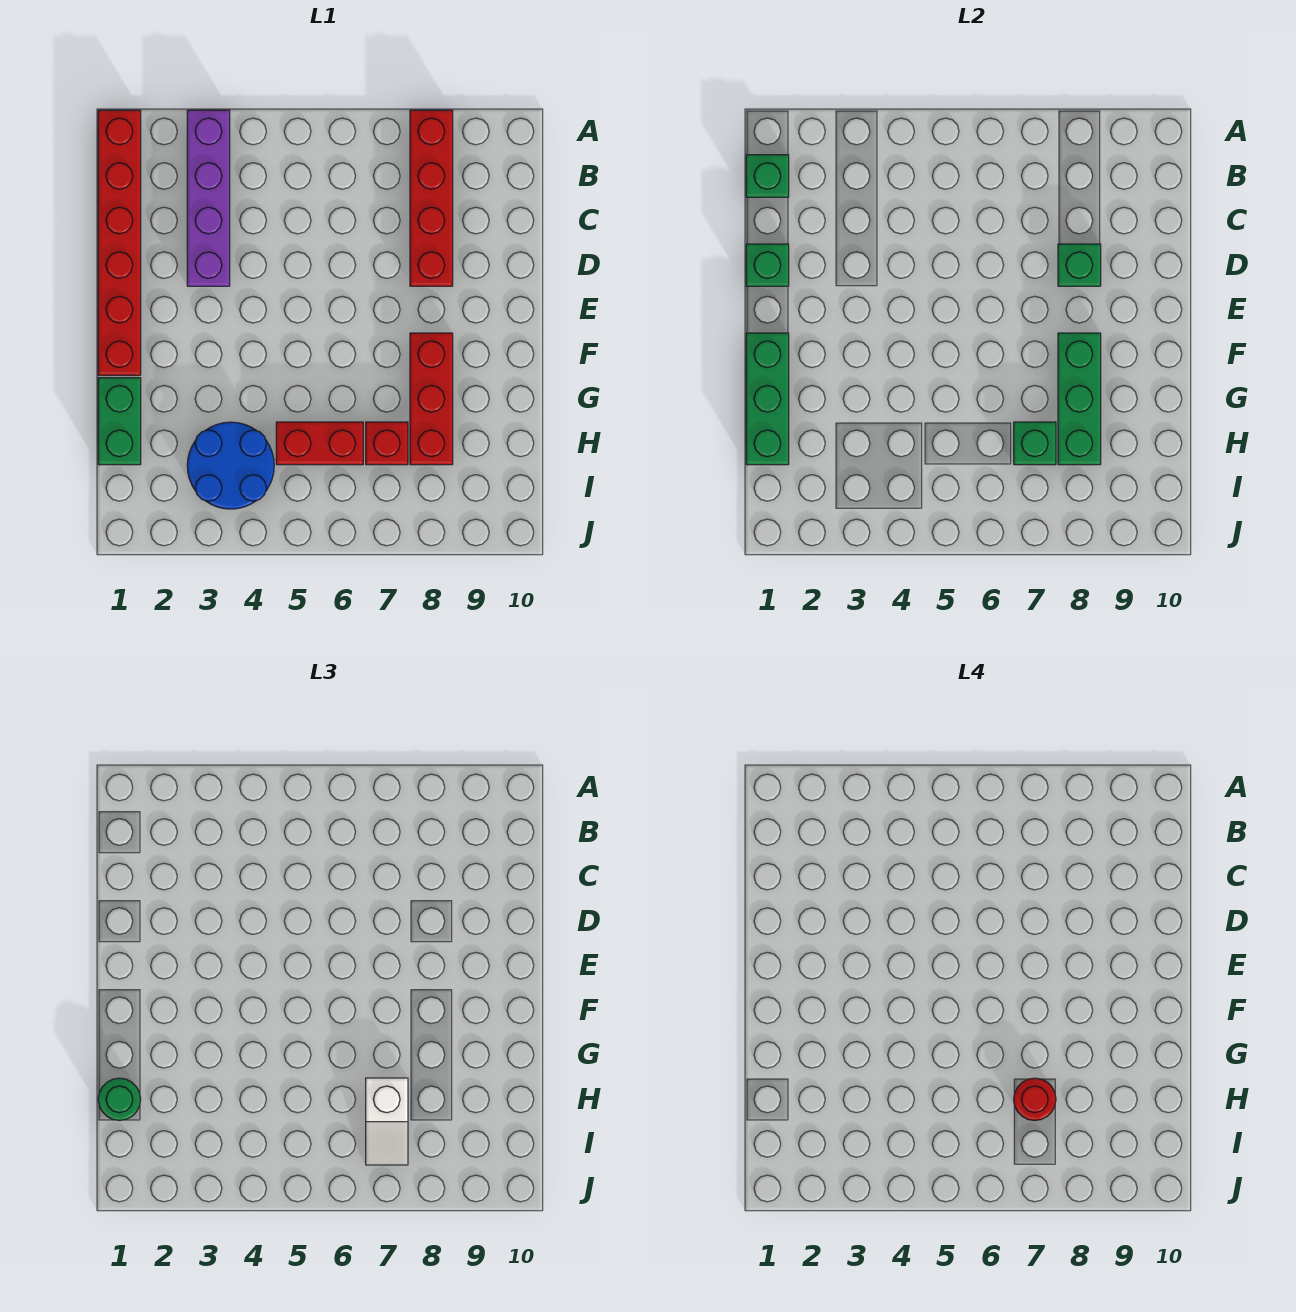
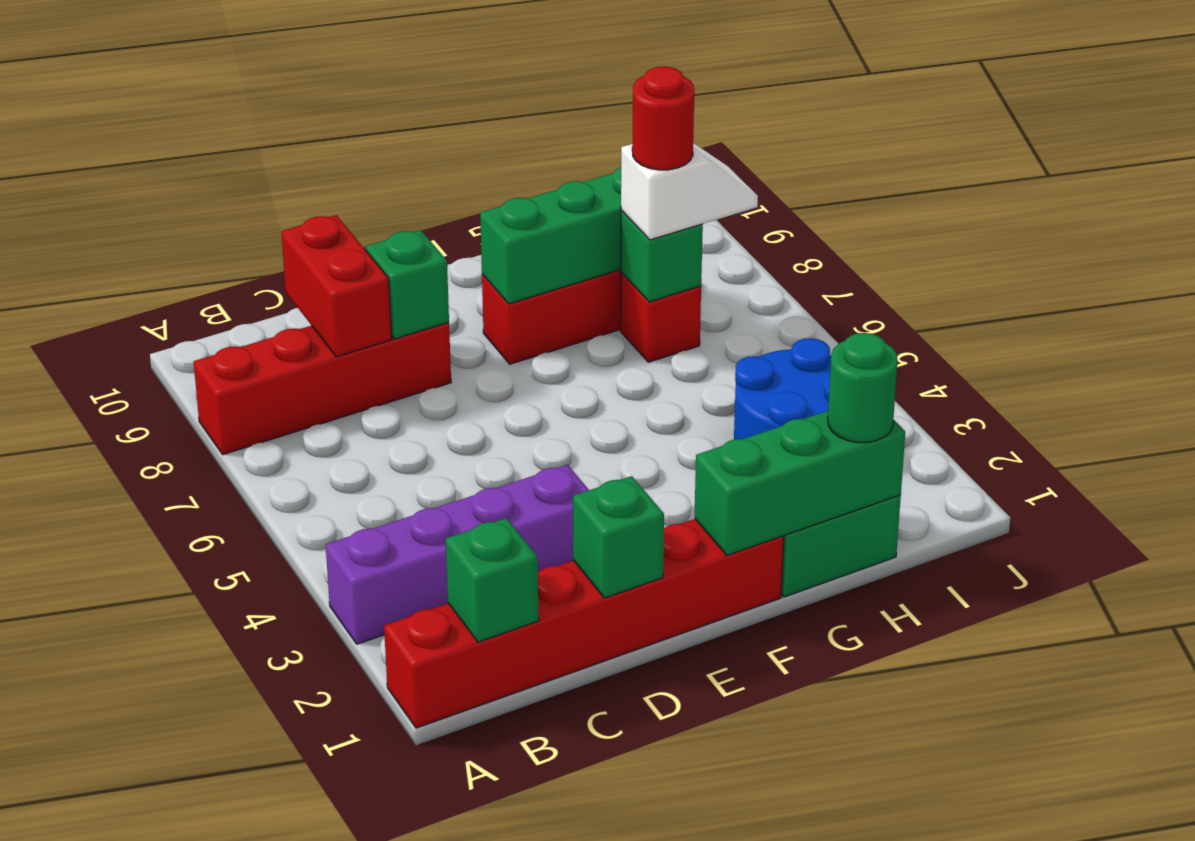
red brick H5:H6 level 1 -> red brick C8:C9 level 2

